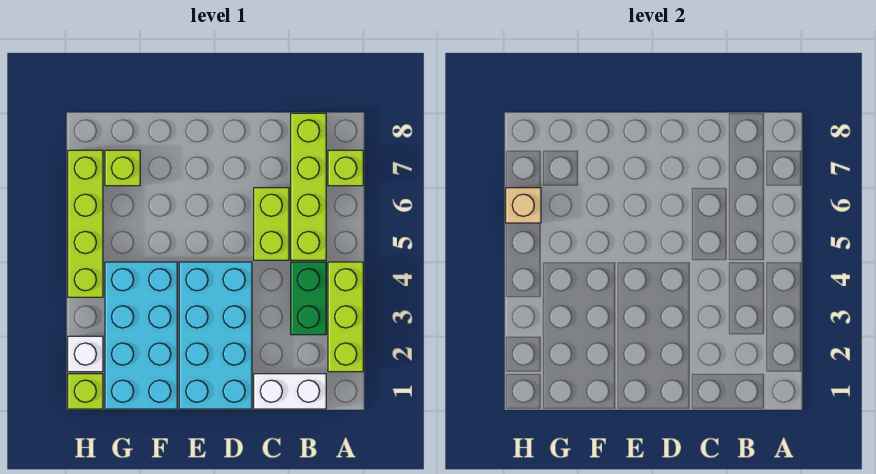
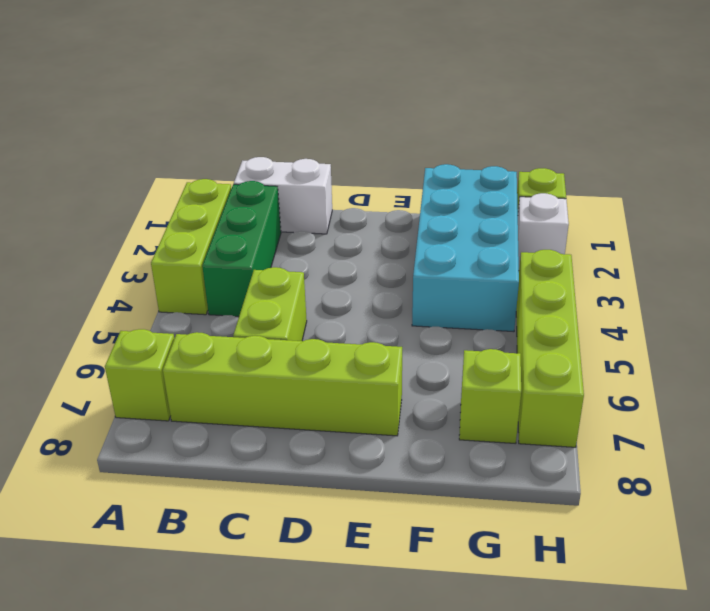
green brick B3:B4 level 1 -> green brick B2:B4 level 1
lime brick B5:B8 level 1 -> lime brick B7:E7 level 1
cyan brick D1:E4 level 1 -> none
tan brick H6 level 2 -> none

